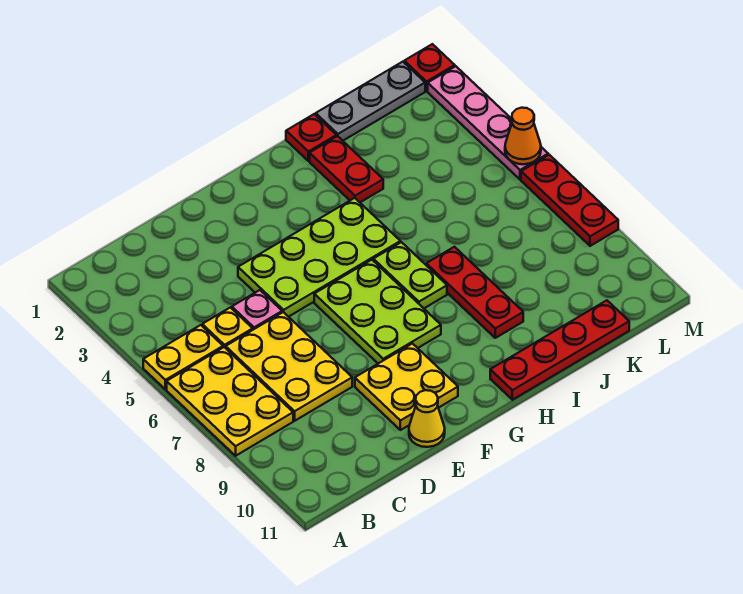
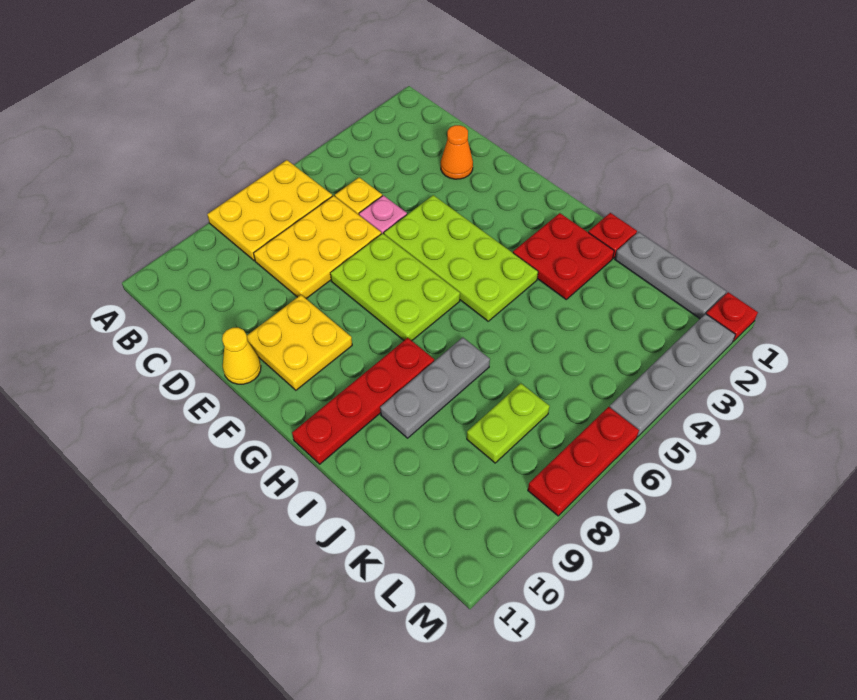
yellow plate A5:B5 level 1 -> none
lime plate F6:G8 level 1 -> lime plate E6:G7 level 1
lime plate H6:H7 level 1 -> lime plate K7:K8 level 1
red plate H11:K11 level 1 -> red plate H8:H11 level 1
red plate I2:I3 level 1 -> red plate H2:I3 level 1
red plate I7:I9 level 1 -> grey plate I7:I9 level 1
pink plate M2:M5 level 1 -> grey plate M2:M5 level 1
orange cone M5 level 2 -> orange cone D2 level 1

